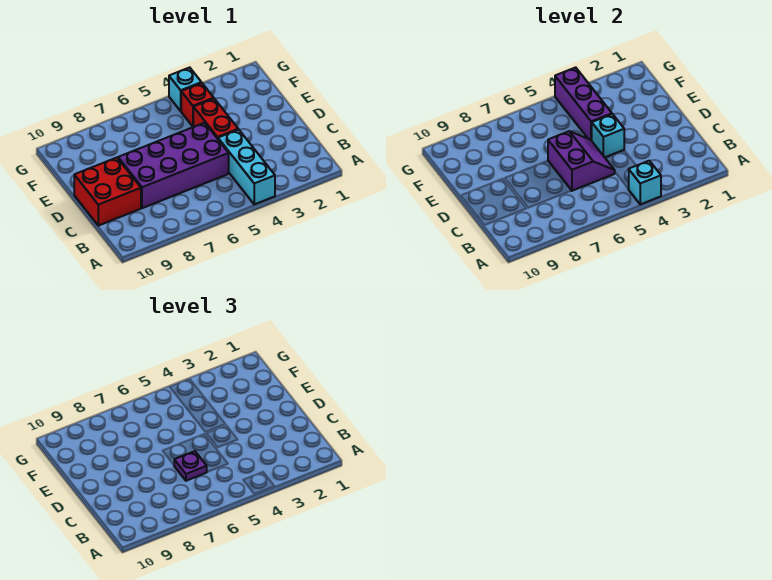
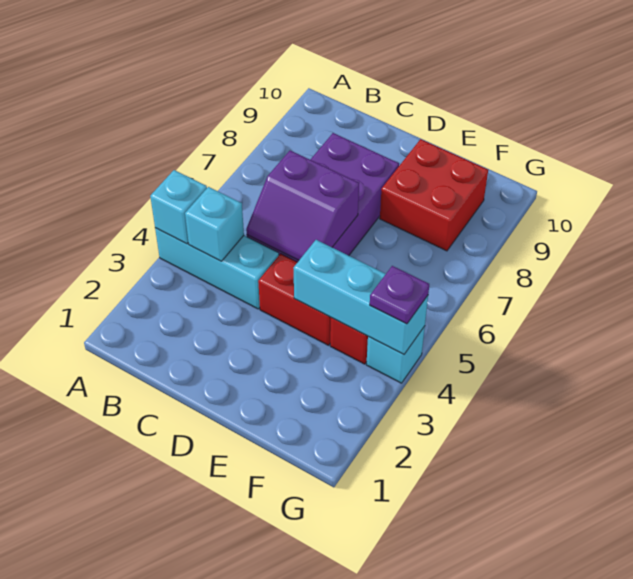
purple plate C6 level 3 -> purple plate G4 level 3
red brick C9:D10 level 1 -> red brick E8:F9 level 1
cyan brick D4 level 2 -> cyan brick B4 level 2
purple brick E4:G4 level 2 -> cyan brick E4:G4 level 2

